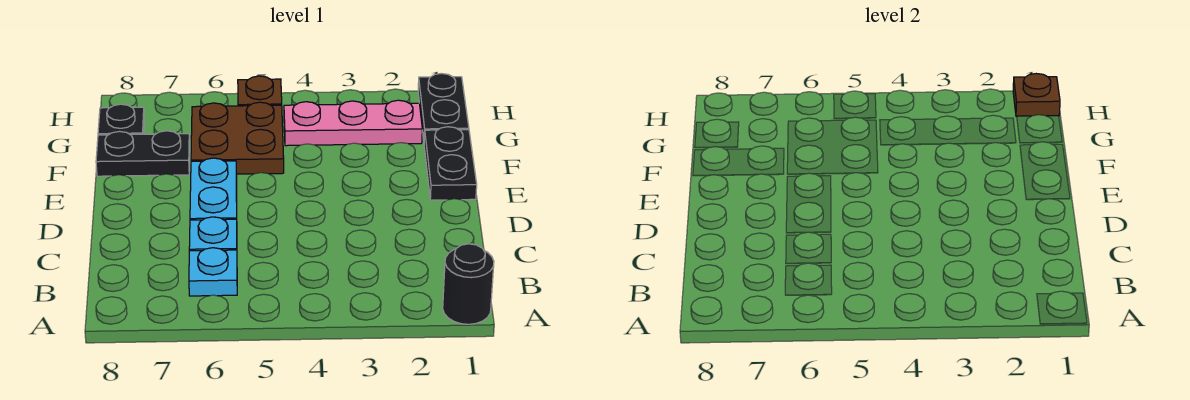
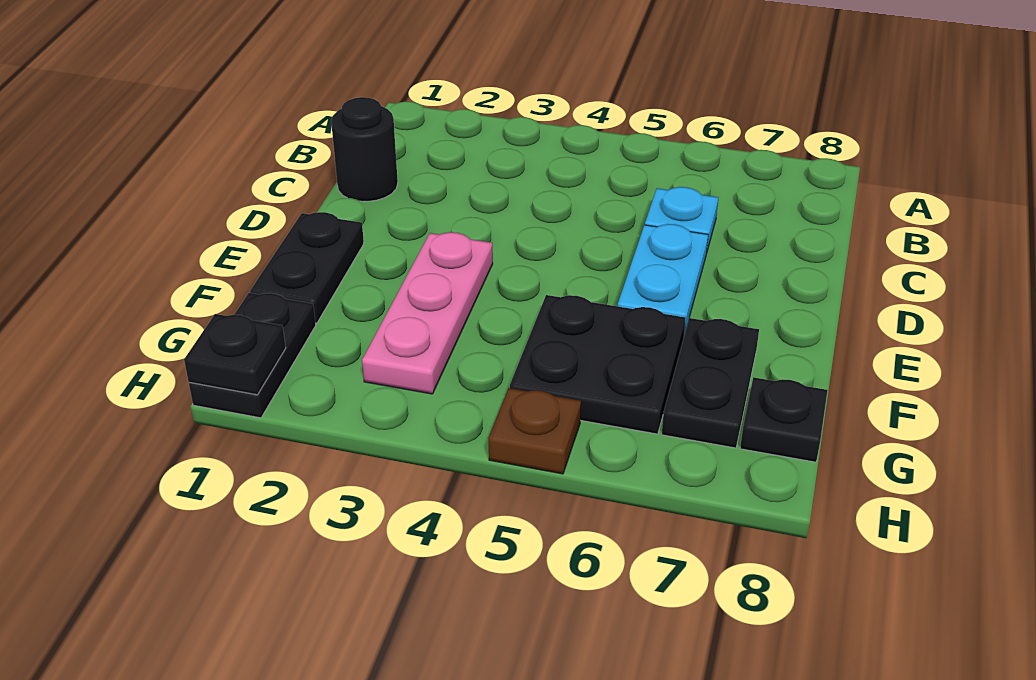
black round brick A1 level 1 -> black round brick C1 level 1
cyan plate B6 level 1 -> none
brown plate F5:G6 level 1 -> black plate F5:G6 level 1
black plate F7:F8 level 1 -> black plate F7:G7 level 1
pink plate G2:G4 level 1 -> pink plate E3:G3 level 1
brown plate H1 level 2 -> black plate H1 level 2

